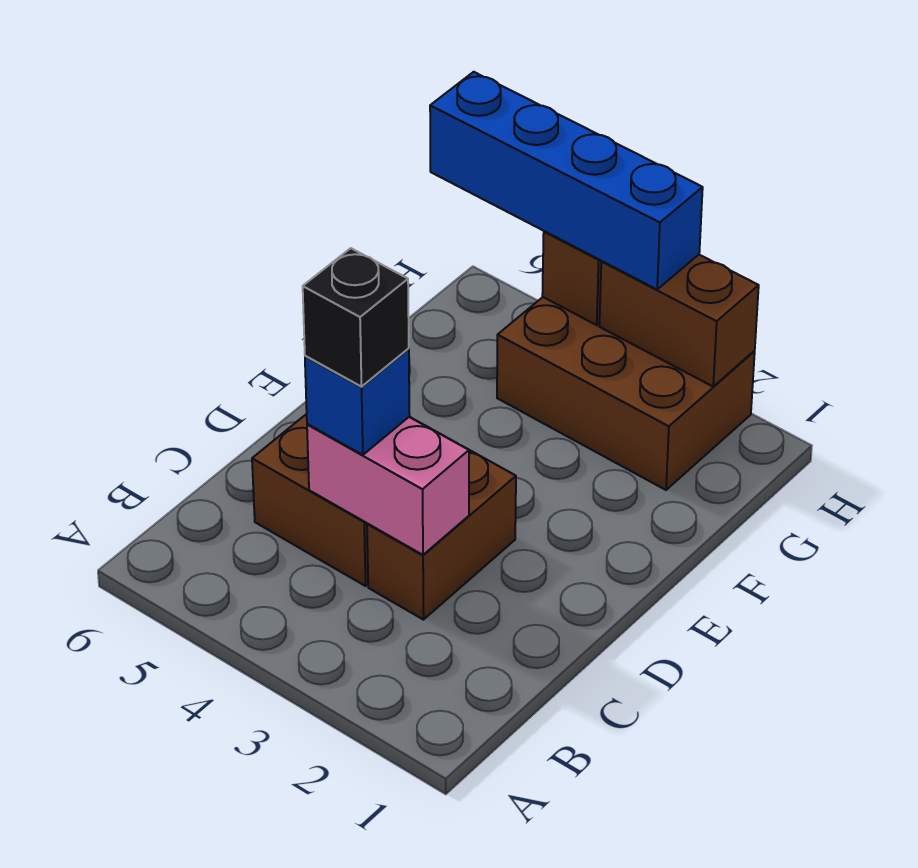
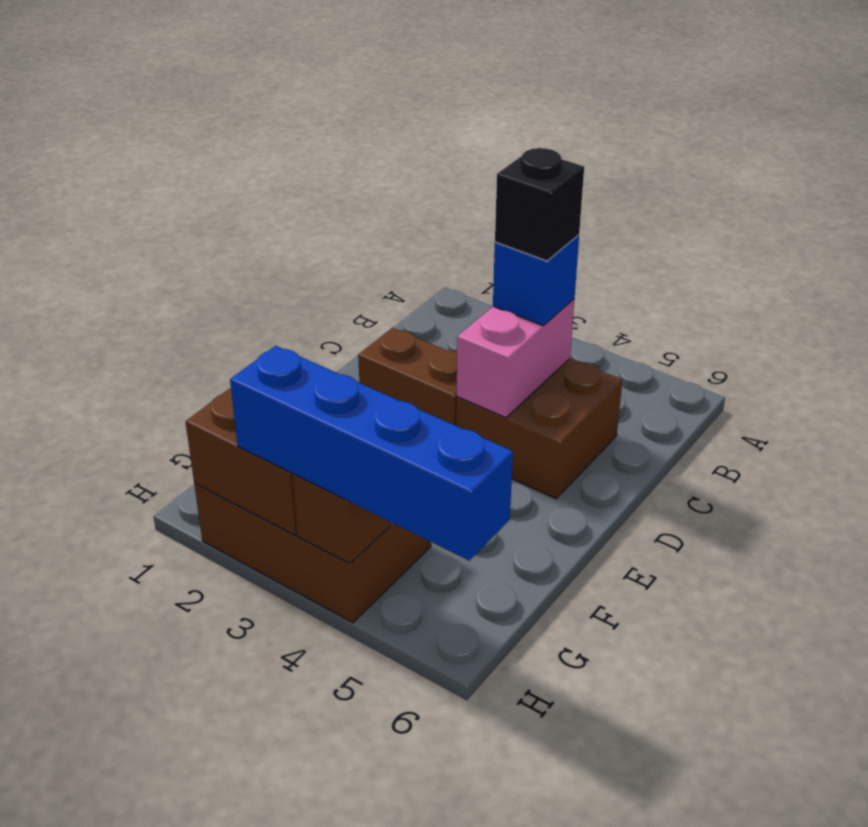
brown brick C3:D3 level 1 -> brown brick D2:D3 level 1
pink brick C3:C4 level 2 -> pink brick C4:D4 level 2

